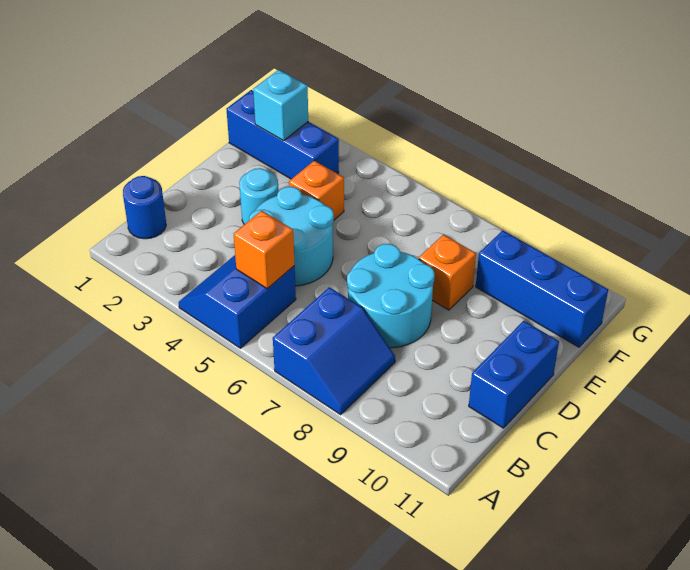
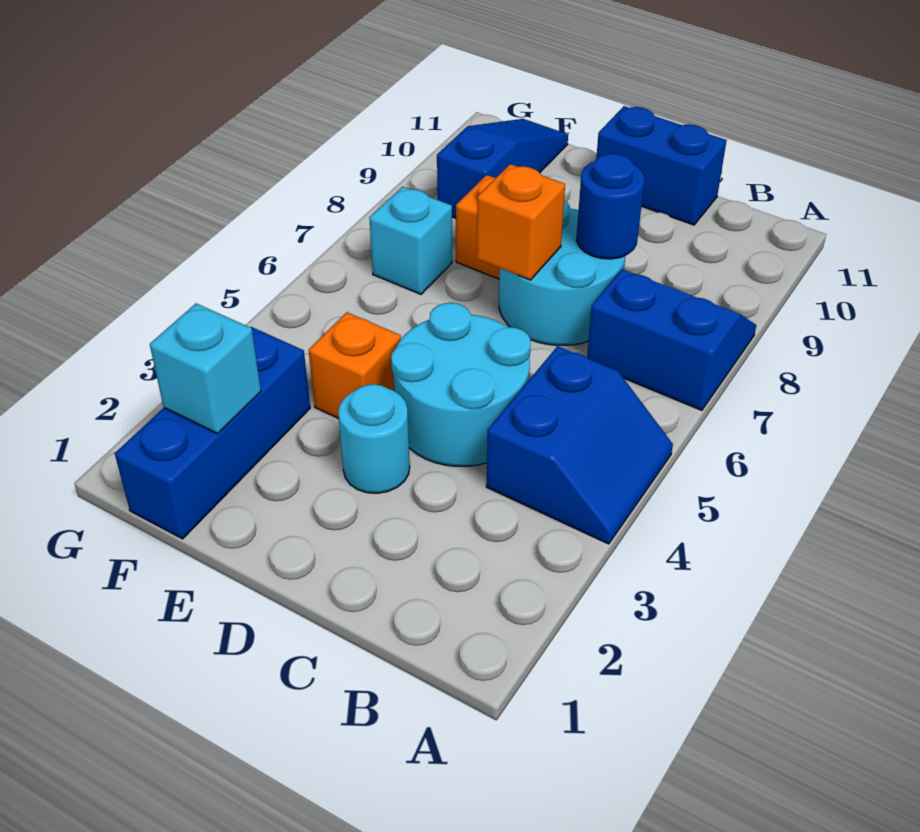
blue slope A4:B5 level 1 top 5 -> blue slope A4:B5 level 1 top B
blue round brick B1 level 1 -> blue round brick C8 level 2
orange brick B5 level 2 -> orange brick D7 level 2
none -> cyan brick F7 level 1
blue brick F9:F11 level 1 -> blue slope F9:F11 level 1 top 9

